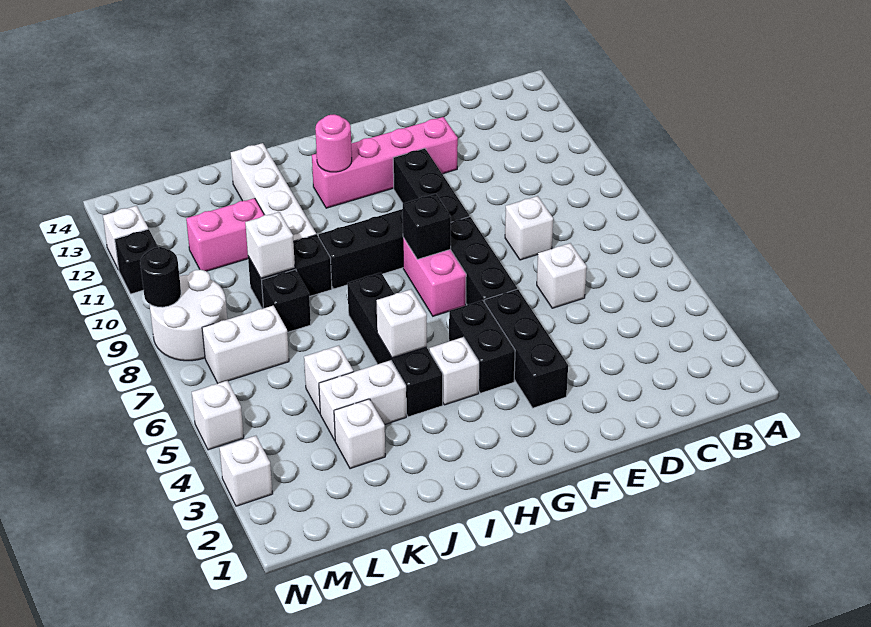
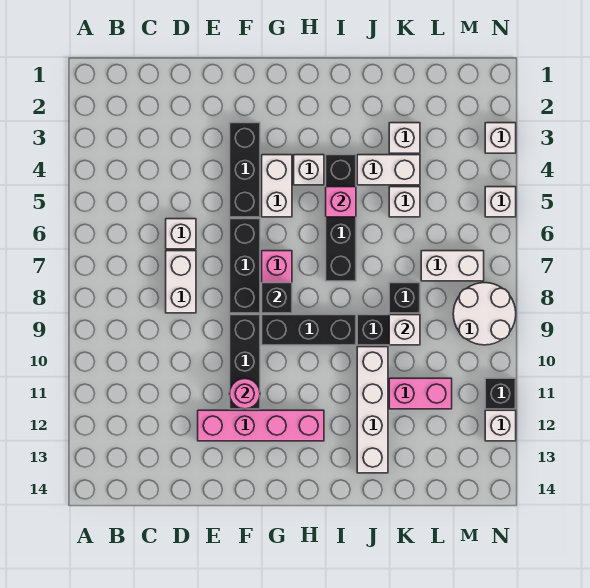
white brick D8 level 1 -> white brick D7:D8 level 1
black brick G4:G5 level 1 -> white brick G4:G5 level 1
pink round brick H12 level 2 -> pink round brick F11 level 2
white brick I5 level 2 -> pink brick I5 level 2
black round brick N9 level 2 -> none

